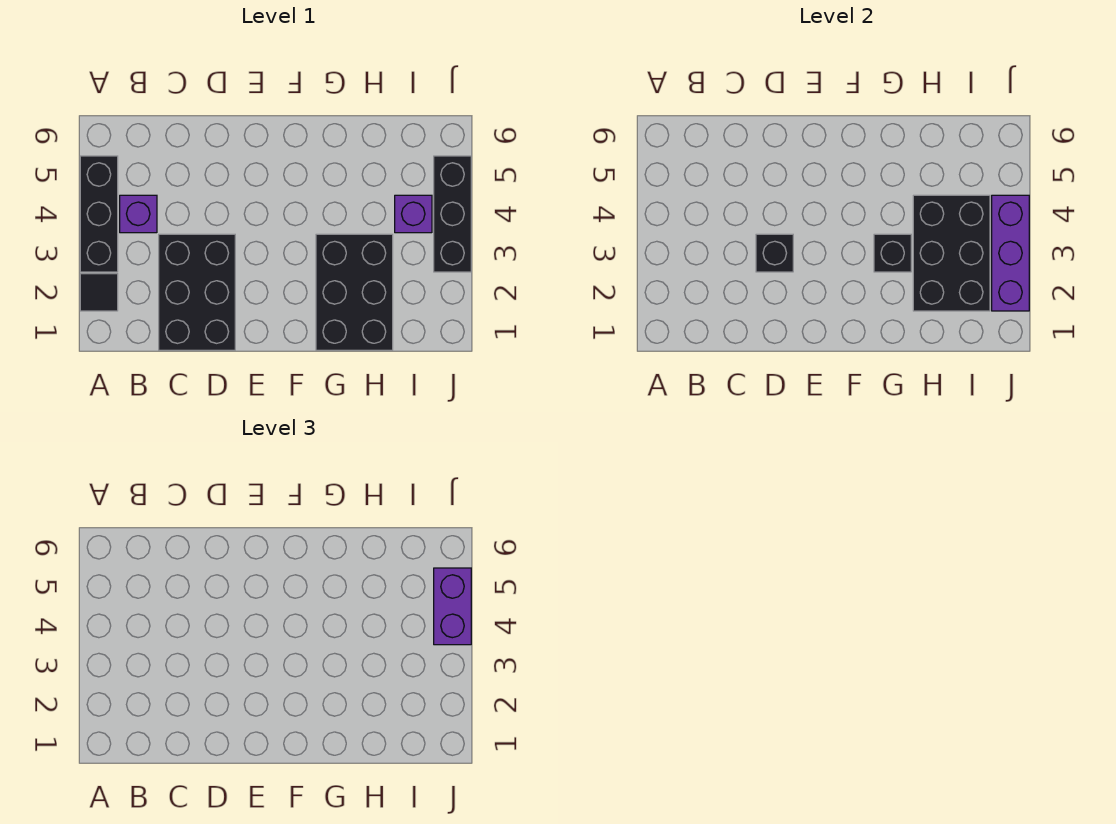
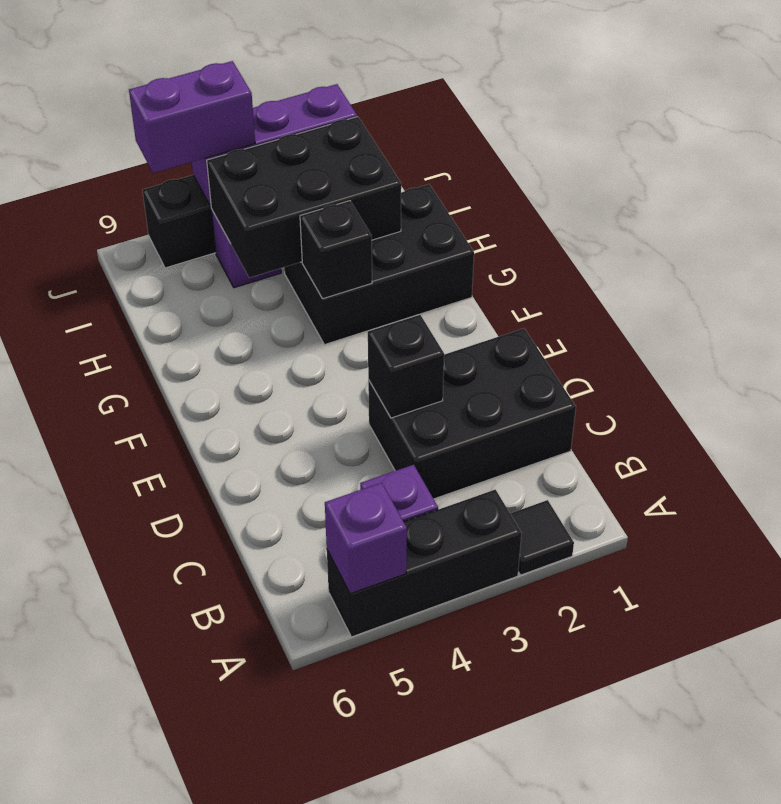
none -> purple brick A5 level 2

